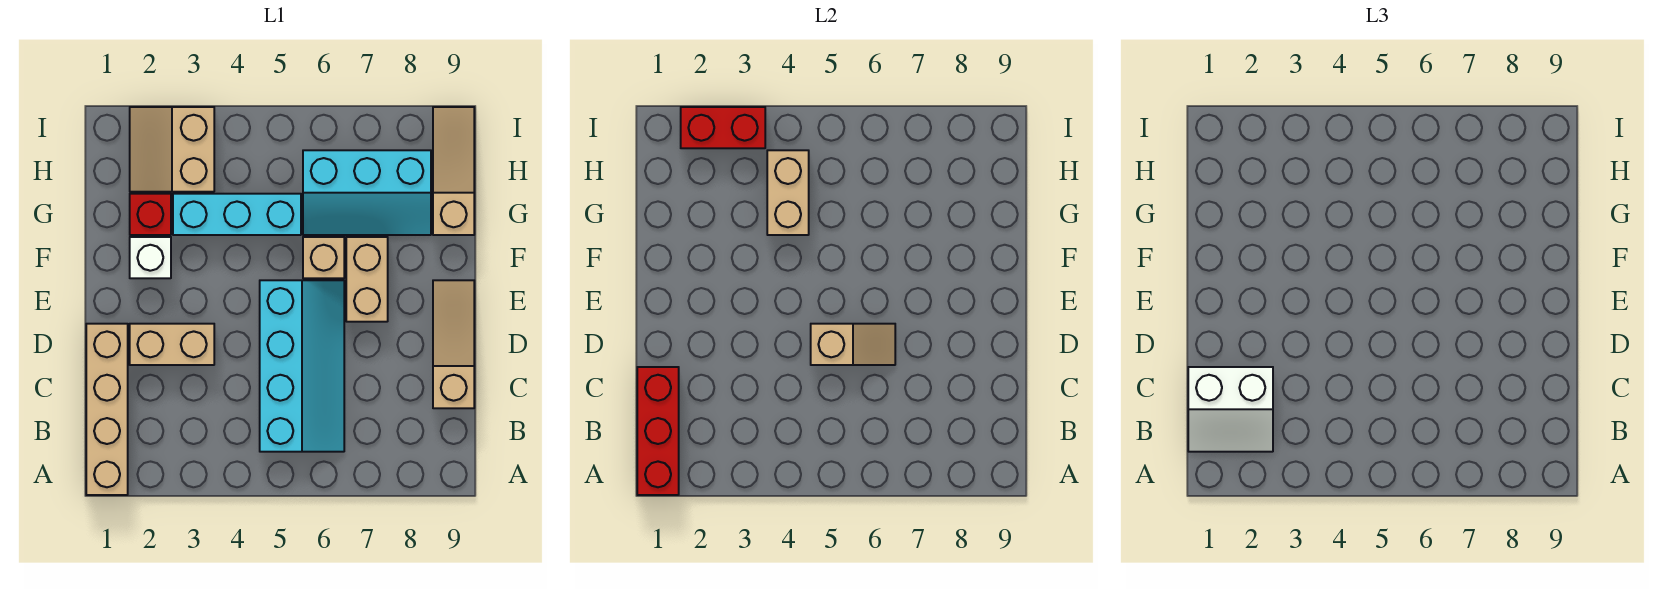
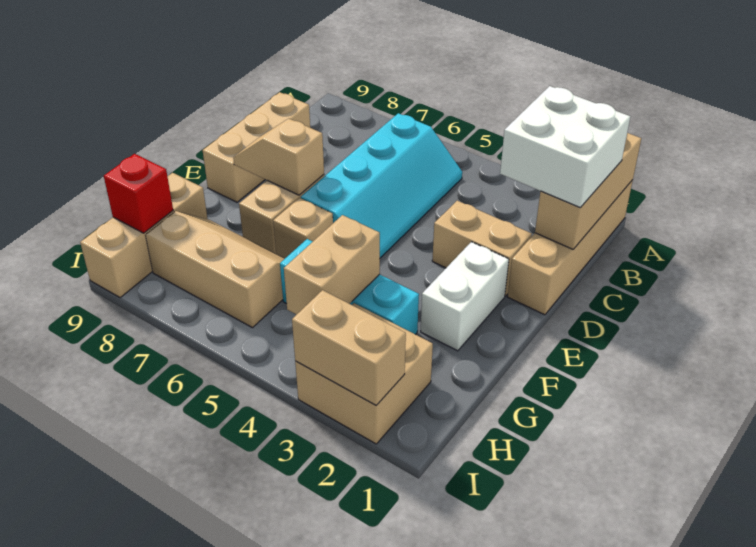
red brick A1:C1 level 2 -> tan brick A1:C1 level 2
white slope B1:C2 level 3 top C -> white brick B1:C2 level 3
cyan slope B5:E6 level 1 top 5 -> cyan slope B5:E6 level 1 top 6
tan slope C9:E9 level 1 top C -> tan brick C9:E9 level 1
tan slope D5:D6 level 2 top 5 -> tan slope E7:E8 level 2 top 7
white brick F2 level 1 -> white brick E2:F2 level 1
red brick G2 level 1 -> red brick H9 level 2
cyan slope G6:H8 level 1 top H -> tan slope G6:H8 level 1 top H
tan slope G9:I9 level 1 top G -> tan brick G9:I9 level 1
tan slope H2:I3 level 1 top 3 -> tan brick H2:I3 level 1
red brick I2:I3 level 2 -> tan brick I2:I3 level 2

